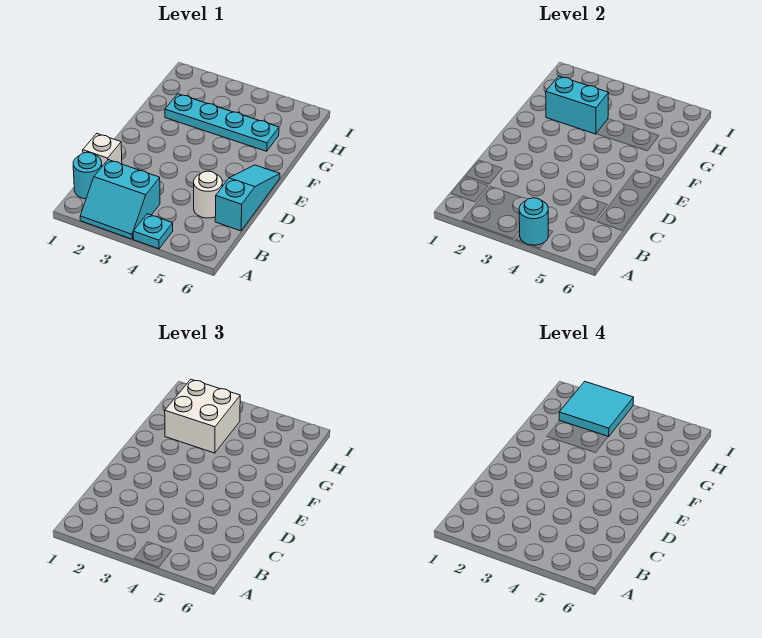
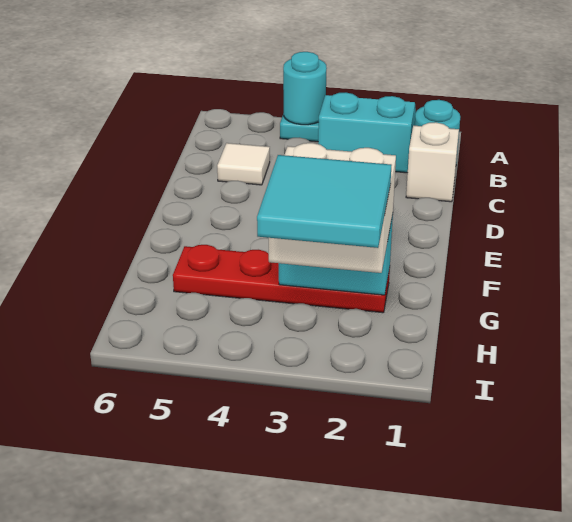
white round brick C5 level 1 -> white tile C5 level 1
cyan slope C6:E6 level 1 top C -> none
cyan plate G2:G5 level 1 -> red plate G2:G5 level 1

